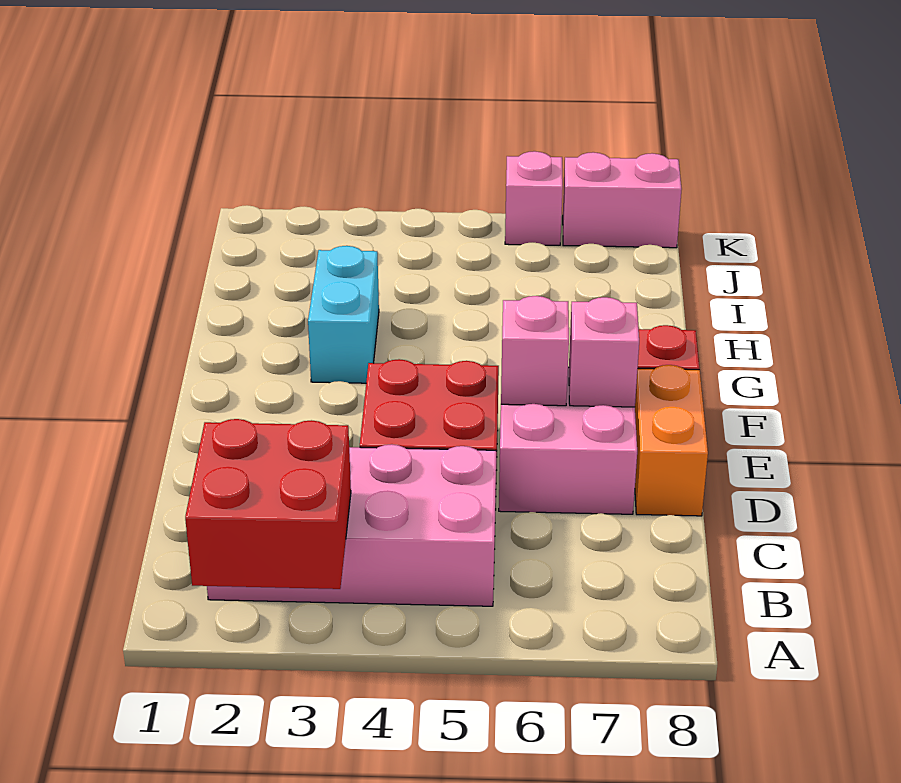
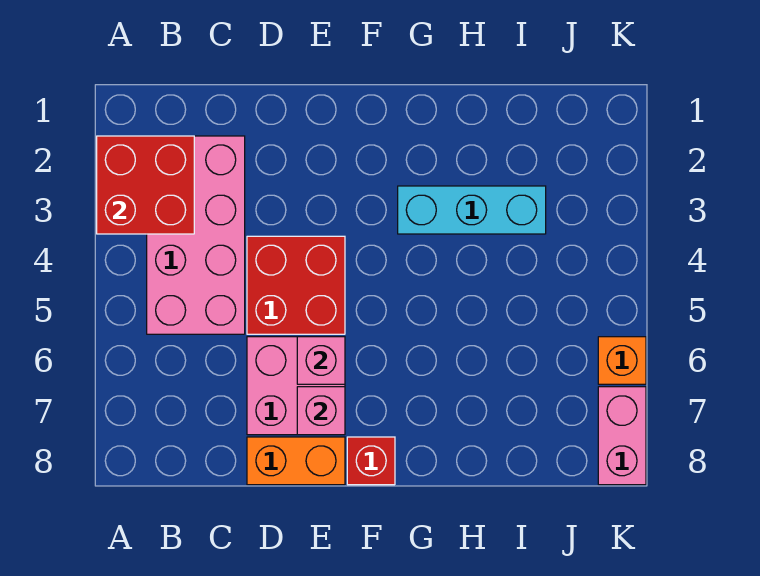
cyan brick G3:H3 level 1 -> cyan brick G3:I3 level 1
pink brick K6 level 1 -> orange brick K6 level 1

